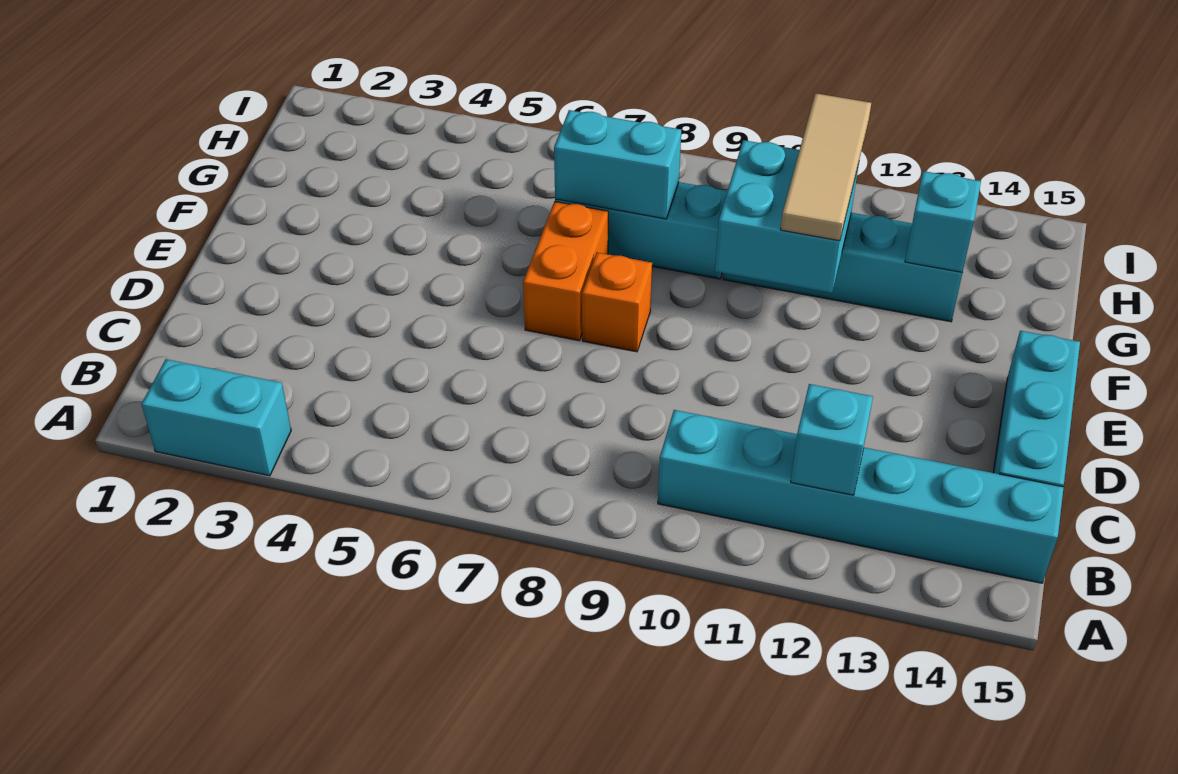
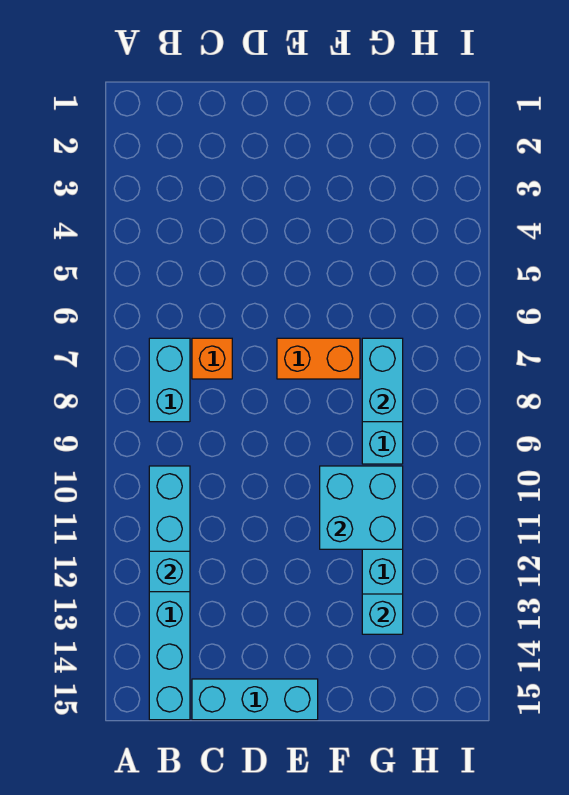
cyan brick A2:A3 level 1 -> cyan brick B7:B8 level 1
orange brick E8 level 1 -> orange brick C7 level 1
tan tile F11:H11 level 3 -> none

